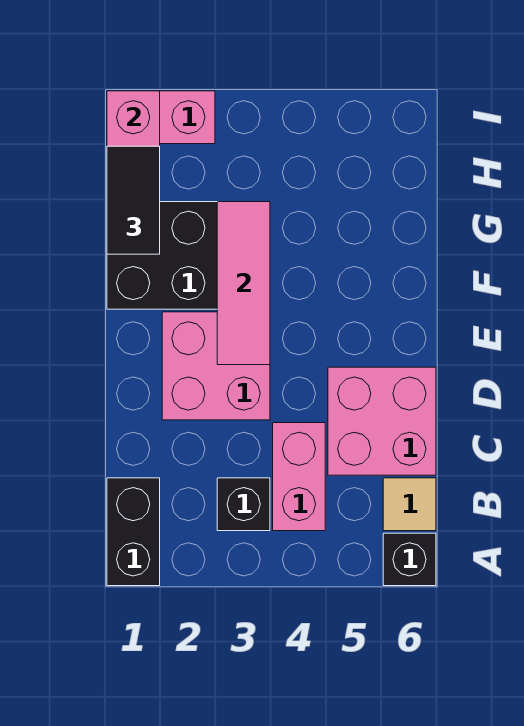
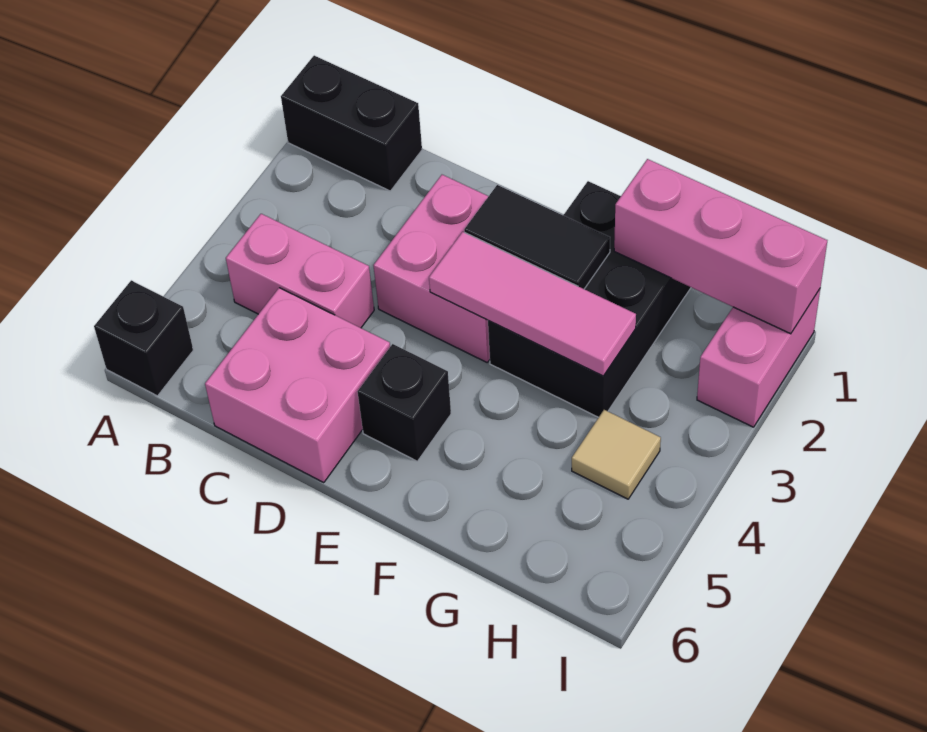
black brick B3 level 1 -> black brick E5 level 1
tan tile B6 level 1 -> tan tile H4 level 1
black tile G1:H1 level 3 -> black tile E2:F2 level 2

